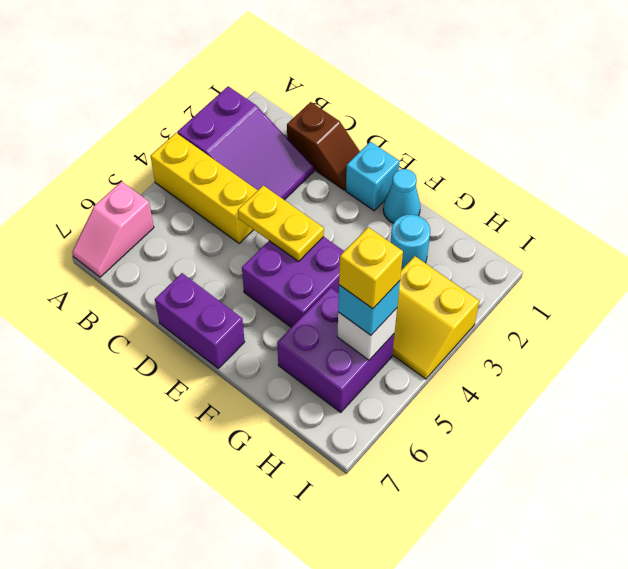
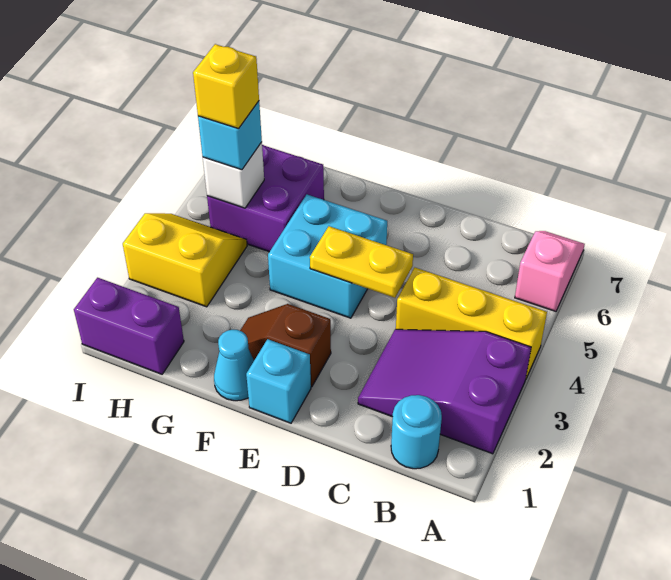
brown slope C1:D1 level 1 top C -> brown slope E2:F2 level 1 top E
purple brick D7:E7 level 1 -> purple brick H1:I1 level 1
purple brick E4:F5 level 1 -> cyan brick E4:F5 level 1
cyan round brick G2 level 1 -> cyan round brick B1 level 1

